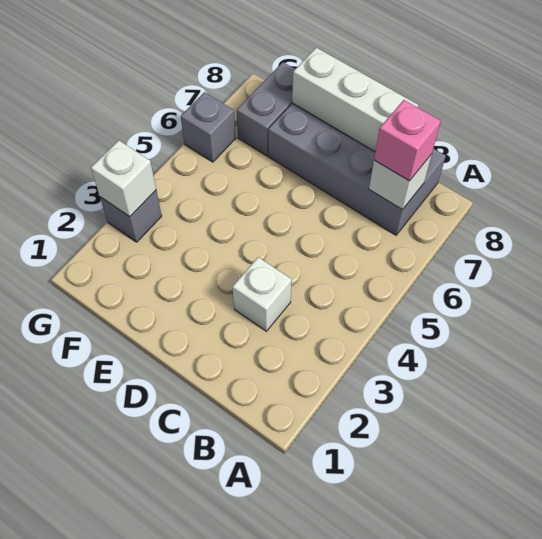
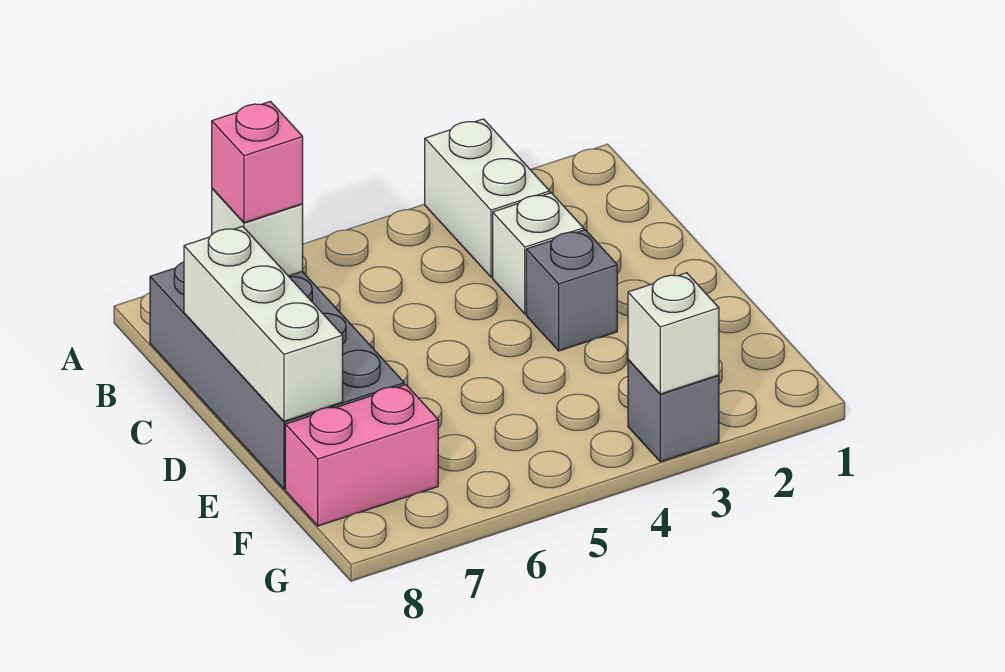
none -> white brick A3:B3 level 1
grey brick F7:F8 level 1 -> pink brick F7:F8 level 1
grey brick G6 level 1 -> grey brick D3 level 1

